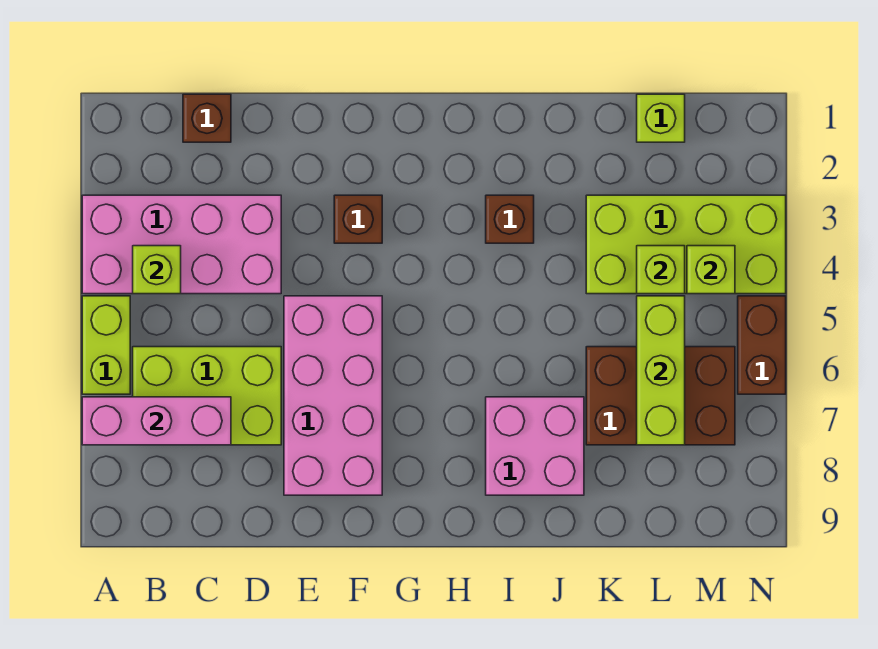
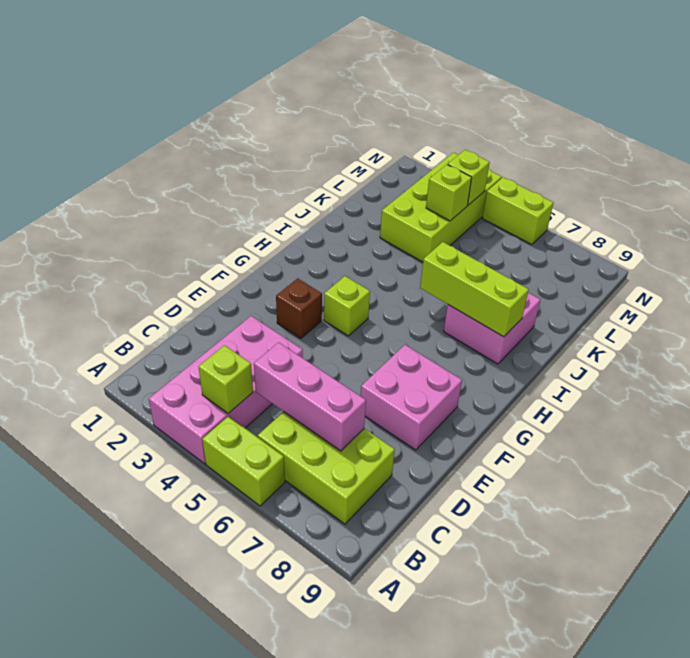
pink brick A7:C7 level 2 -> pink brick C5:C7 level 2
lime brick B6:D7 level 1 -> lime brick B6:C8 level 1
brown brick C1 level 1 -> none
pink brick E5:F8 level 1 -> pink brick E7:F8 level 1
brown brick I3 level 1 -> none
brown brick K6:M7 level 1 -> none
lime brick L1 level 1 -> lime brick G4 level 1
lime brick L5:L7 level 2 -> lime brick I6:I8 level 2
brown brick N5:N6 level 1 -> lime brick N5:N6 level 1

